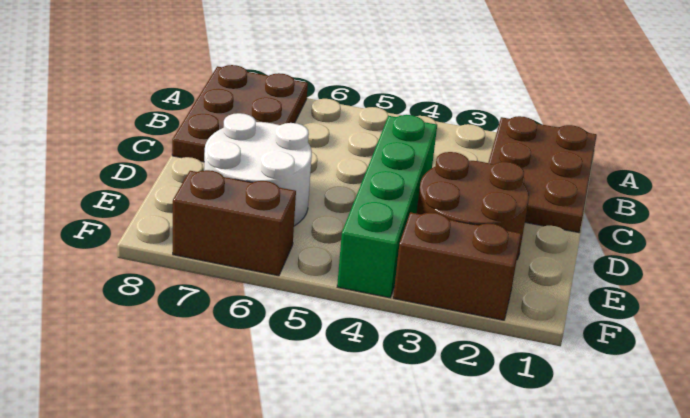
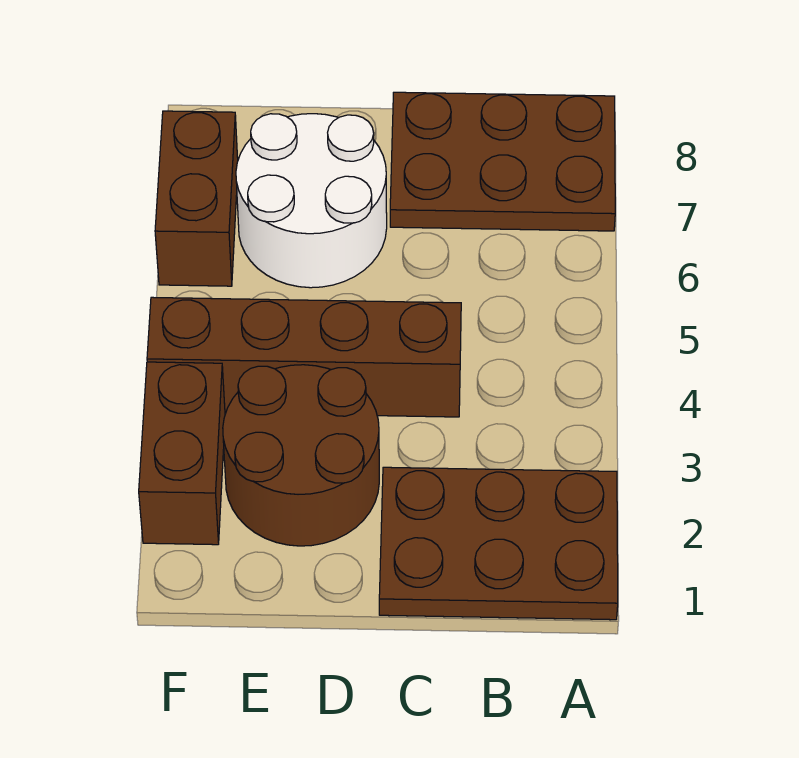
green brick C4:F4 level 1 -> brown brick C4:F4 level 1

